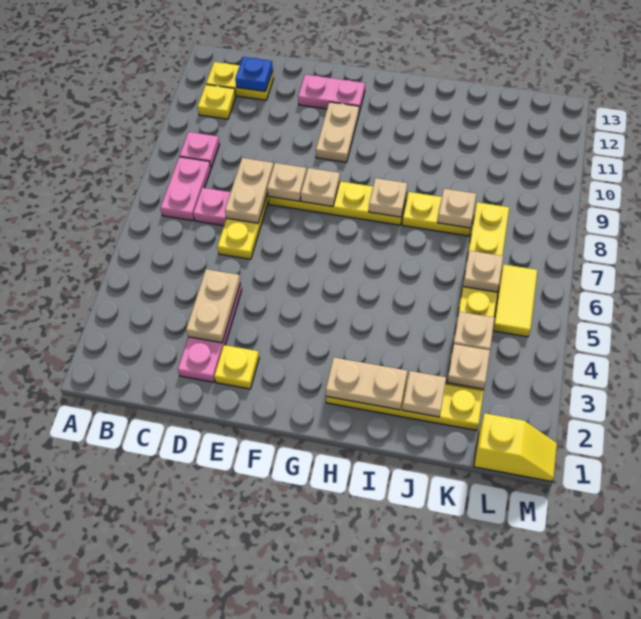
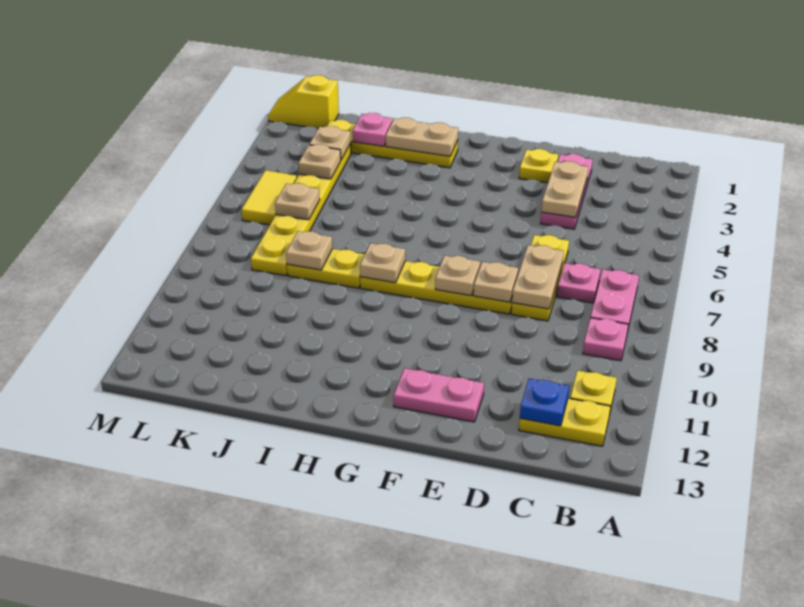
tan plate F10:F11 level 1 -> none
tan plate J2 level 2 -> pink plate J2 level 2

